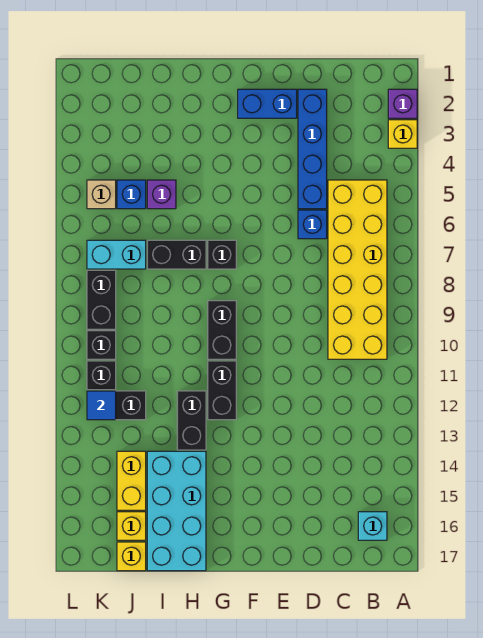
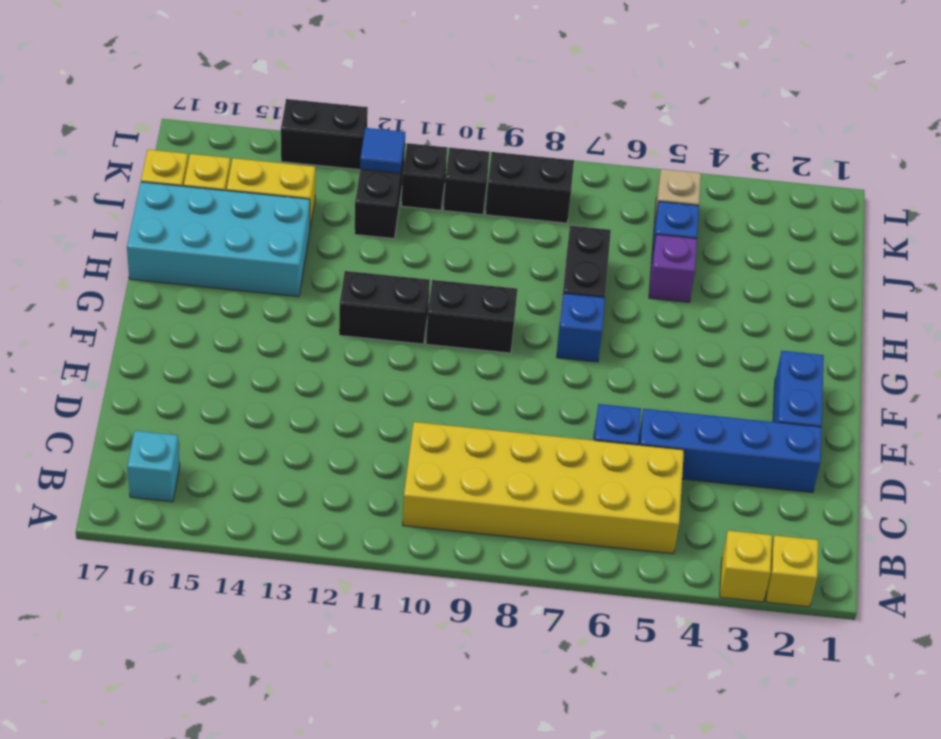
purple brick A2 level 1 -> yellow brick A2 level 1
black brick G7 level 1 -> blue brick G7 level 1
black brick H12:H13 level 1 -> black brick L13:L14 level 1
cyan brick J7:K7 level 1 -> none

